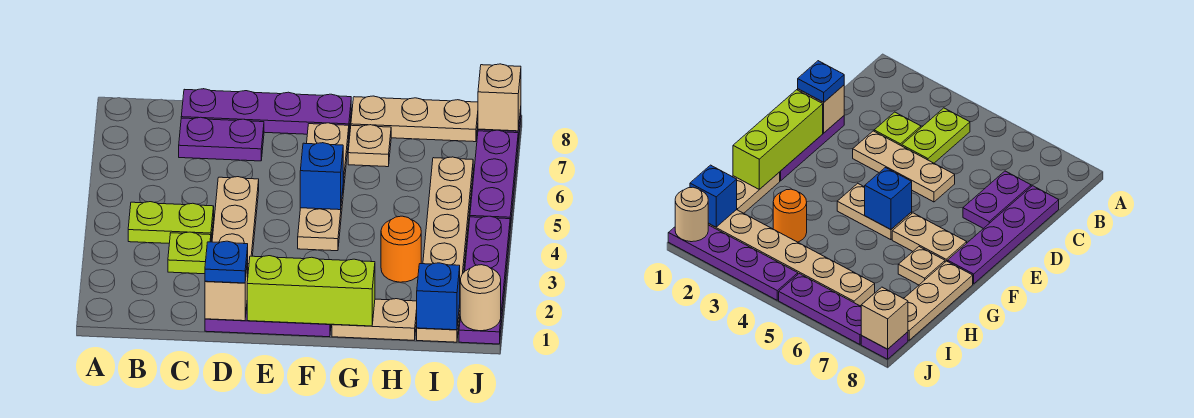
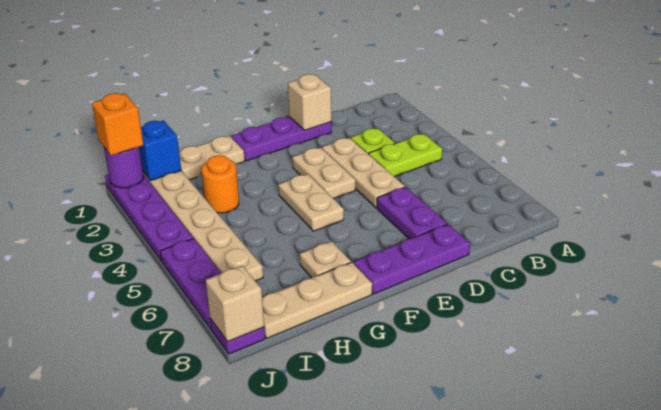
purple plate C7:D7 level 1 -> purple plate D6:D7 level 1
purple plate C8:F8 level 1 -> purple plate D8:F8 level 1
blue plate D1 level 3 -> none
lime brick E1:G1 level 2 -> none
blue brick F5 level 2 -> none
tan plate F6:F7 level 1 -> tan plate E3:E4 level 1
tan round brick J1 level 2 -> purple round brick J1 level 2
none -> orange brick J1 level 3

